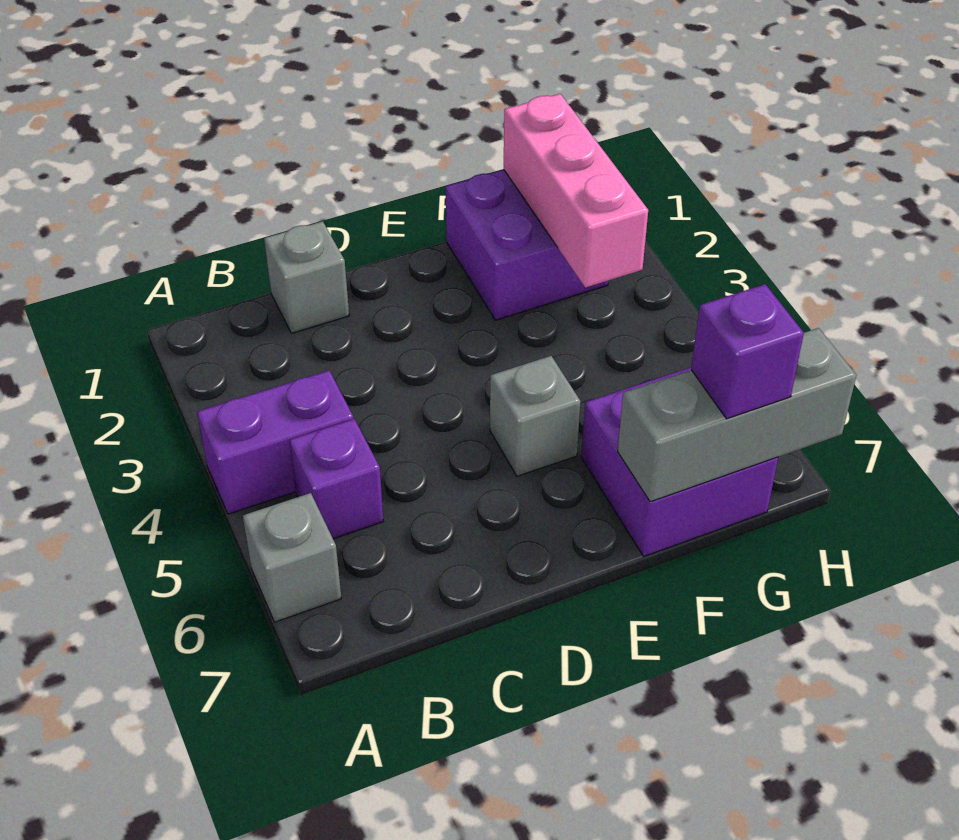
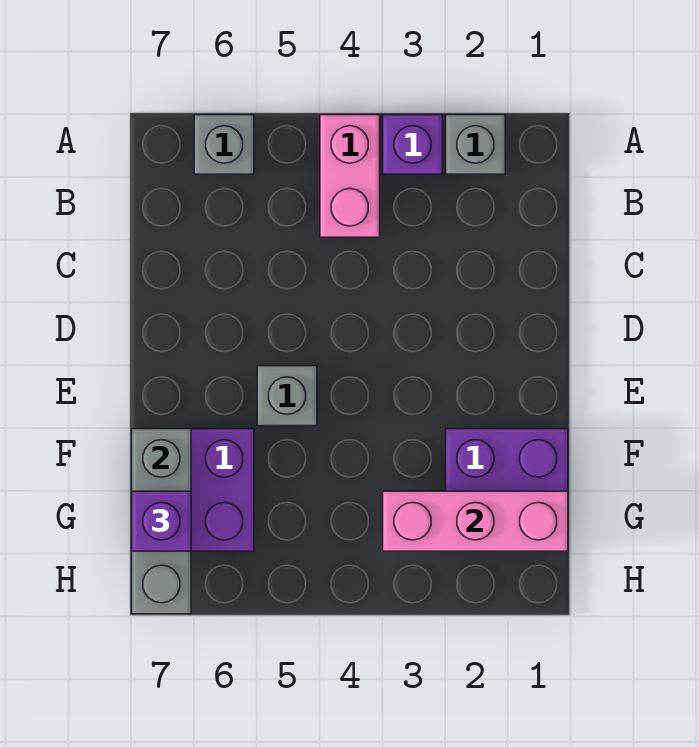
purple brick A4:B4 level 1 -> pink brick A4:B4 level 1
purple brick B5 level 1 -> purple brick A3 level 1
grey brick C1 level 1 -> grey brick A2 level 1

